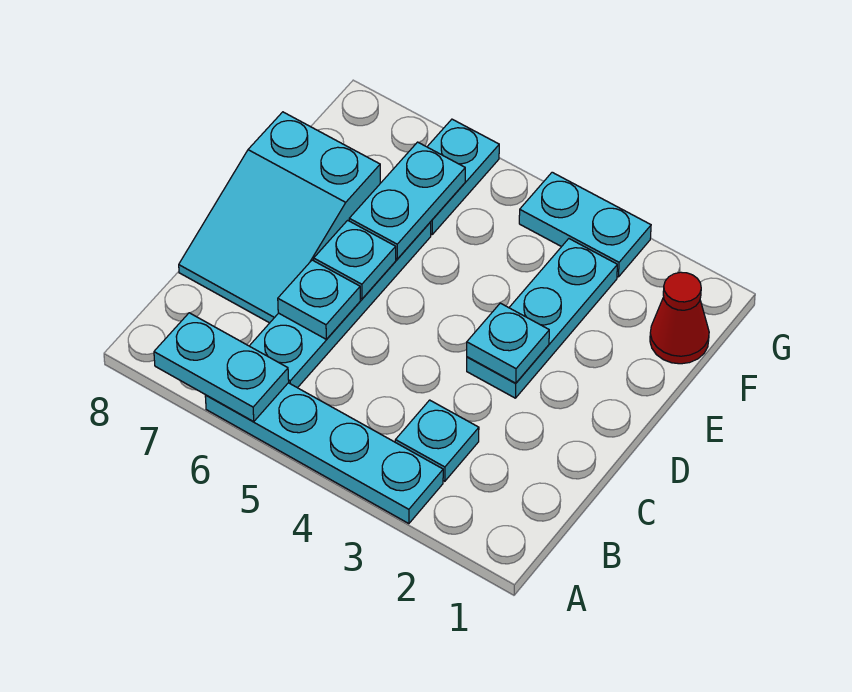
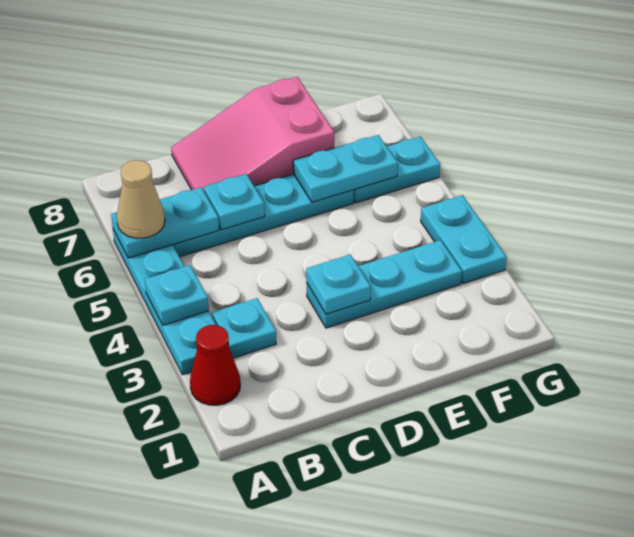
cyan plate A6:A7 level 2 -> cyan plate A6:B6 level 2
none -> tan cone A6 level 3
cyan slope C7:E8 level 1 top E -> pink slope C7:E8 level 1 top E
cyan plate D6 level 2 -> cyan plate A4 level 2
red cone F1 level 1 -> red cone A2 level 1

